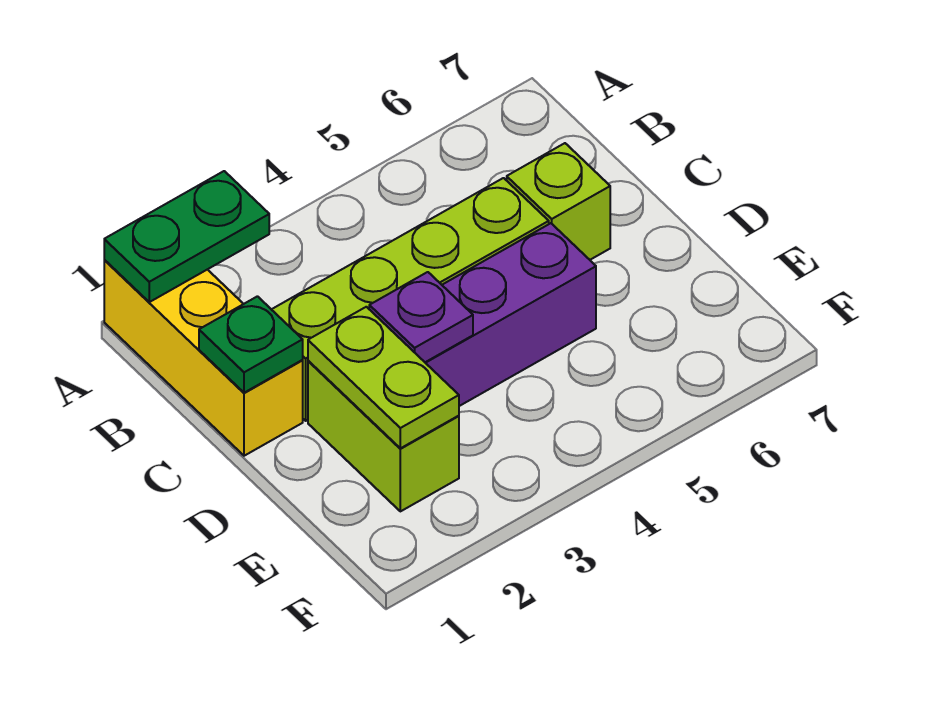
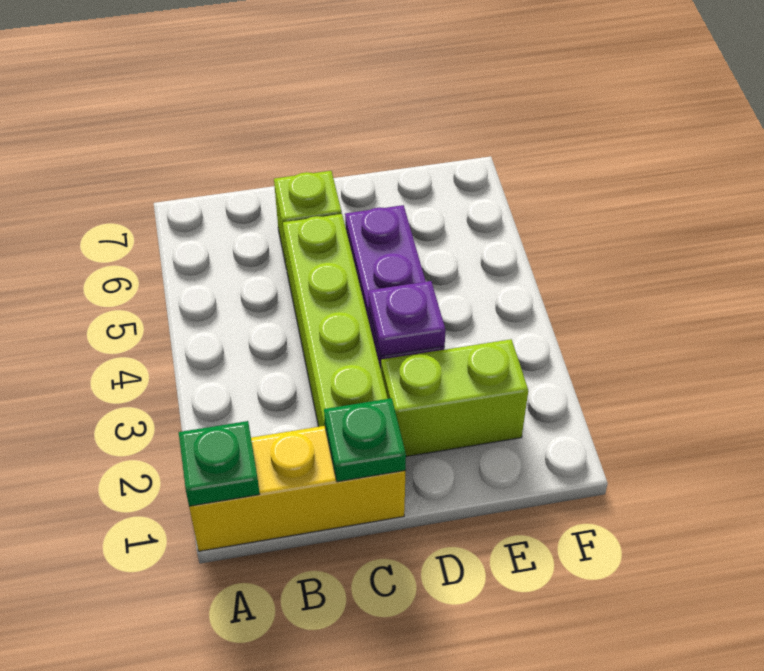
green plate A1:A2 level 2 -> green plate A1 level 2
lime plate D2:E2 level 2 -> none

